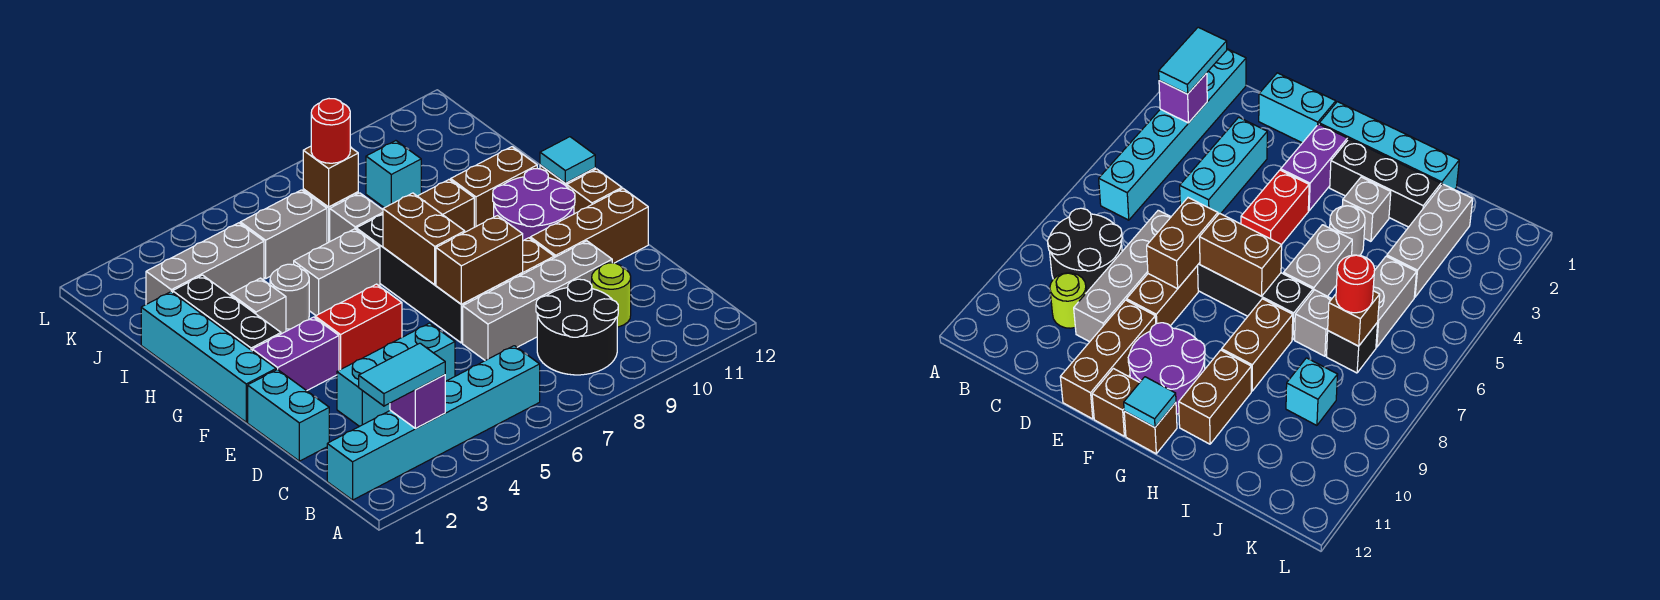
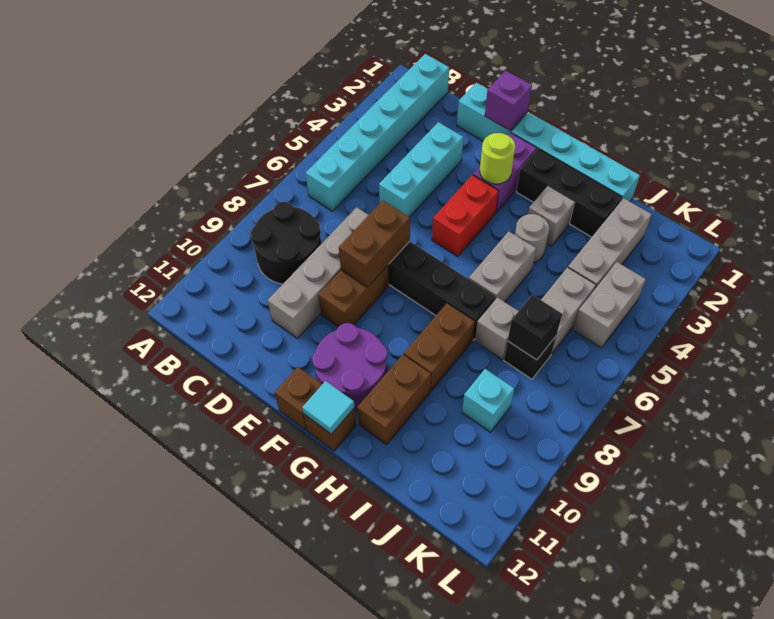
cyan tile B2:B3 level 3 -> none
purple brick B3 level 2 -> purple brick E1 level 2
lime round brick C10 level 1 -> lime round brick F3 level 2
brown brick E10:E12 level 1 -> none
brown brick F7:G7 level 2 -> none
brown brick J7 level 2 -> black brick J7 level 2
red round brick J7 level 3 -> none
none -> grey brick K4:K5 level 1

